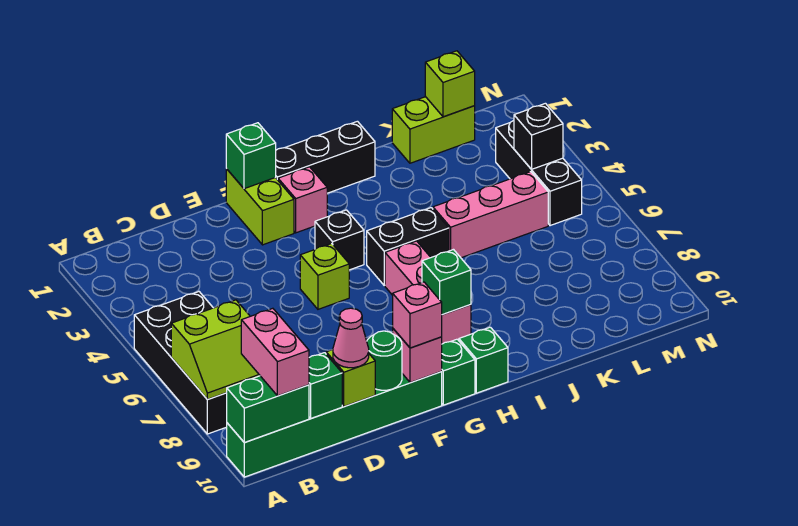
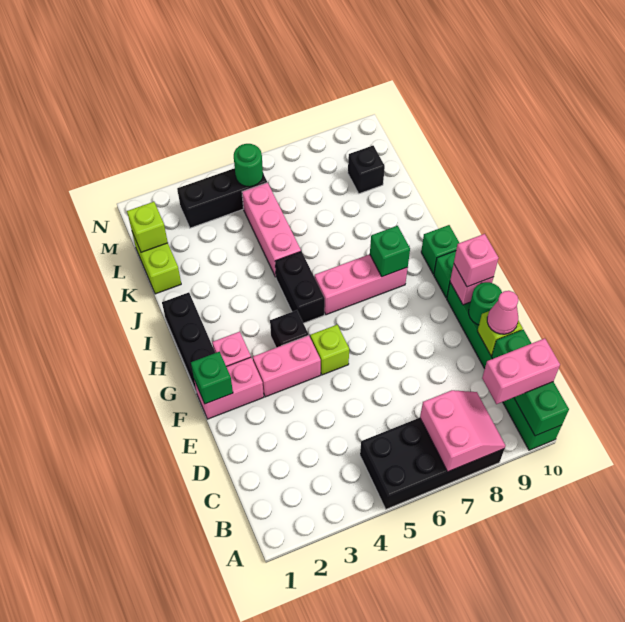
lime slope A7:B8 level 2 top 7 -> pink slope A7:B8 level 2 top 7
lime brick F1:F2 level 1 -> pink brick F1:F2 level 1
none -> pink brick F3:F4 level 1
black brick M4 level 2 -> black brick L9 level 1
none -> green round brick M5 level 2

